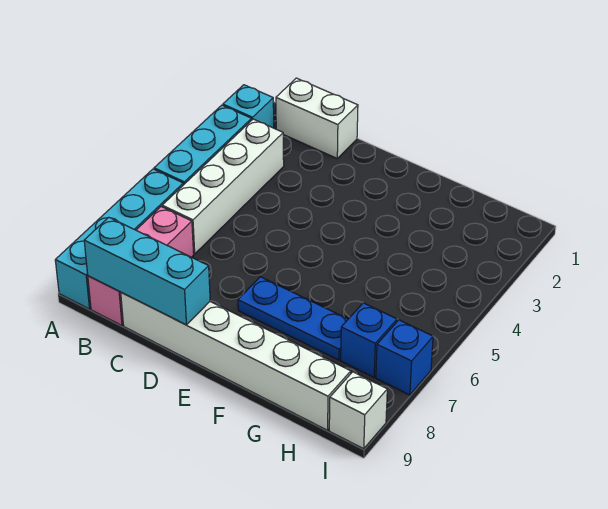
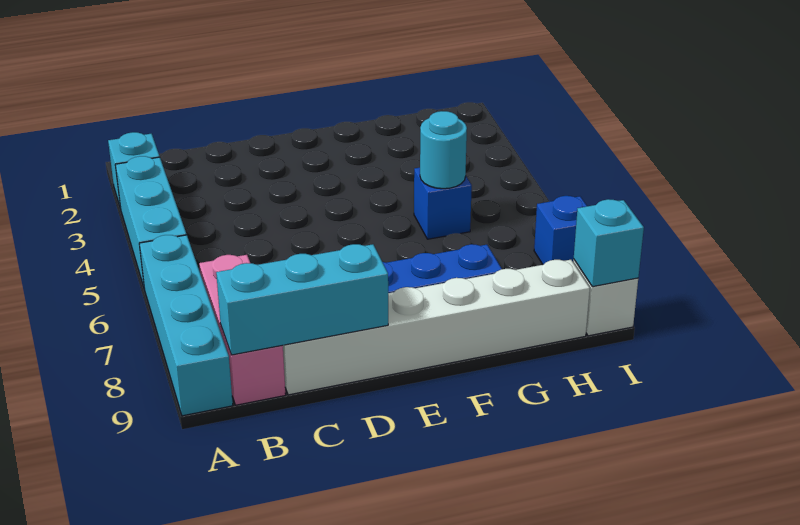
white brick B1:C1 level 1 -> none
white brick B3:B6 level 1 -> none
none -> cyan round brick G5 level 2
blue brick H7 level 1 -> blue brick G5 level 1
none -> cyan brick I9 level 2

